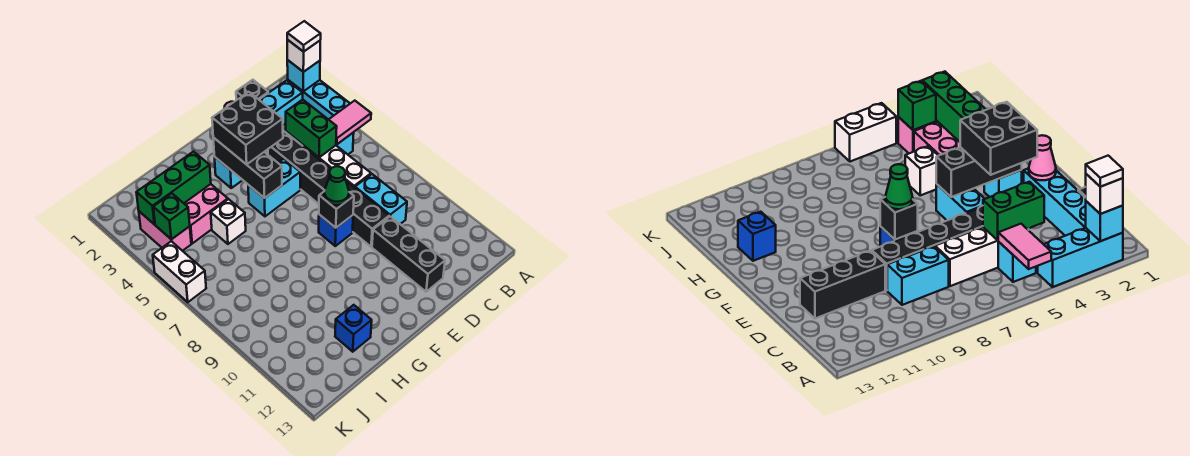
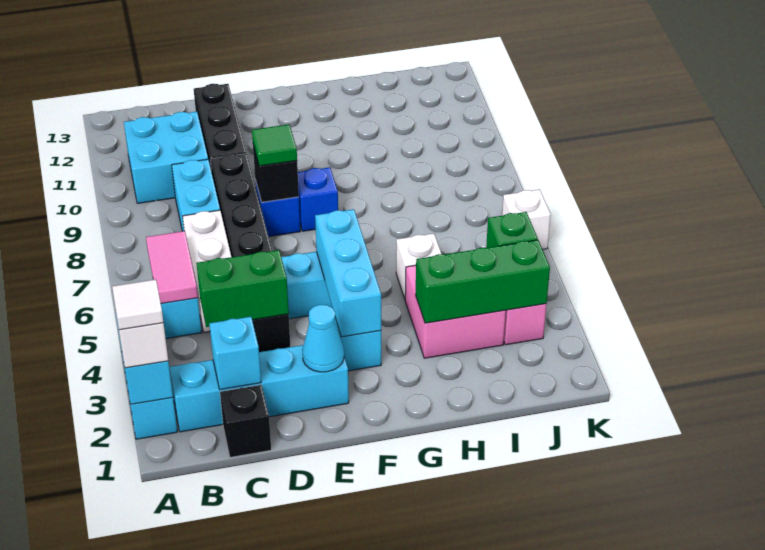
pink tile A5:B5 level 2 -> pink tile B5:B6 level 2
none -> cyan brick B10:C11 level 1
none -> cyan brick C2 level 2
green brick C4:C5 level 2 -> green brick C4:D4 level 2
pink cone E2 level 2 -> cyan cone E2 level 2
black brick E3:F4 level 3 -> none
green cone E8 level 3 -> green tile E8 level 3
black brick F3:F5 level 2 -> cyan brick F3:F5 level 2
blue brick H12 level 1 -> blue brick F8 level 1
white brick K5:K6 level 1 -> white brick K6 level 1

